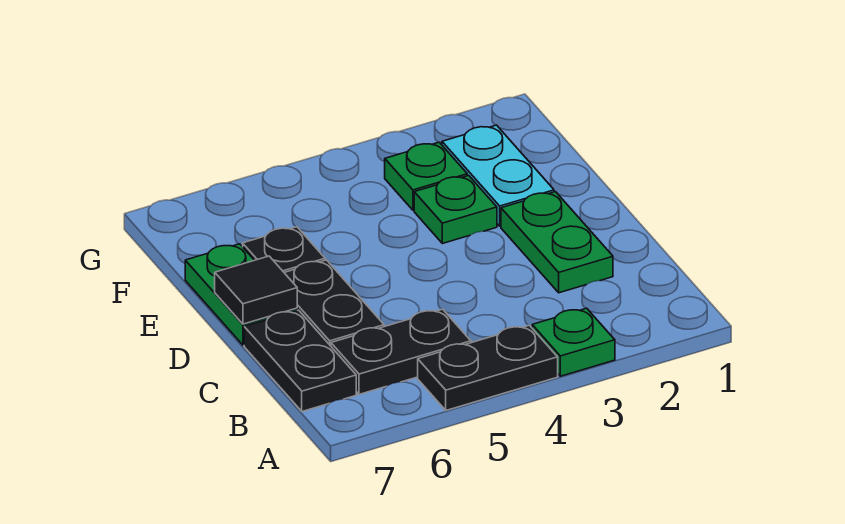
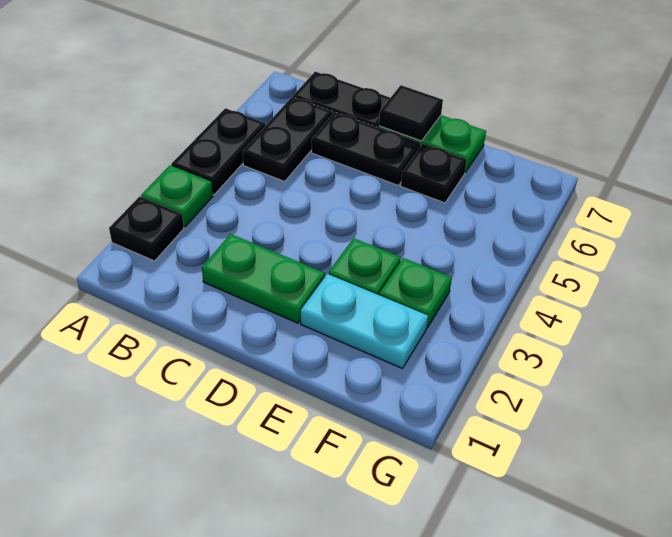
none -> black plate A2 level 1

